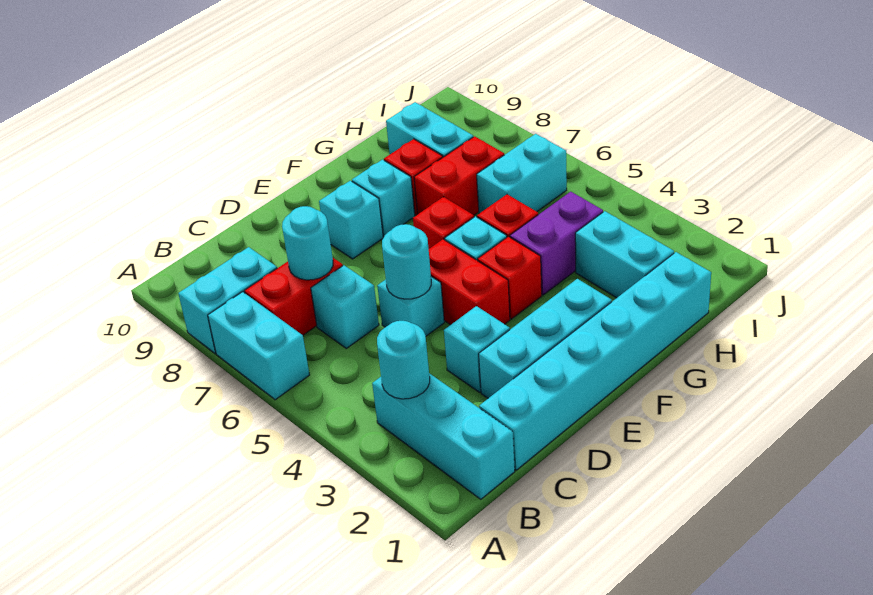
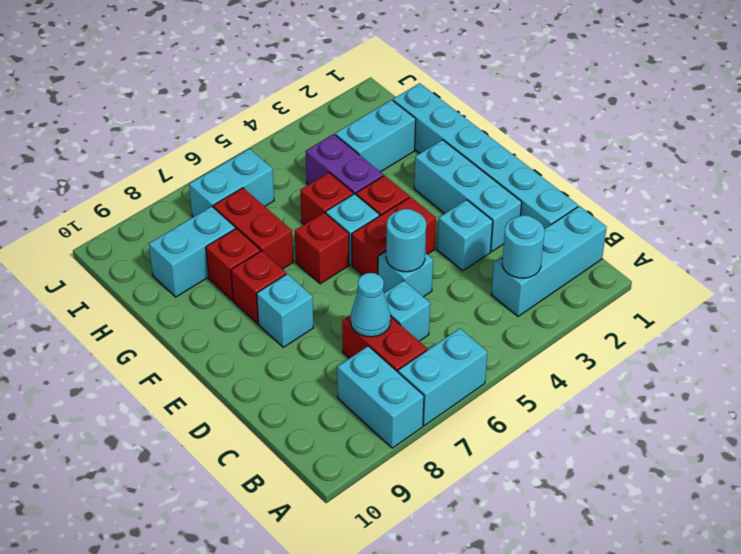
cyan round brick C7 level 2 -> cyan cone C7 level 2
cyan brick F8 level 1 -> red brick F8 level 1
cyan brick H6:I6 level 1 -> cyan brick I6:I7 level 1

